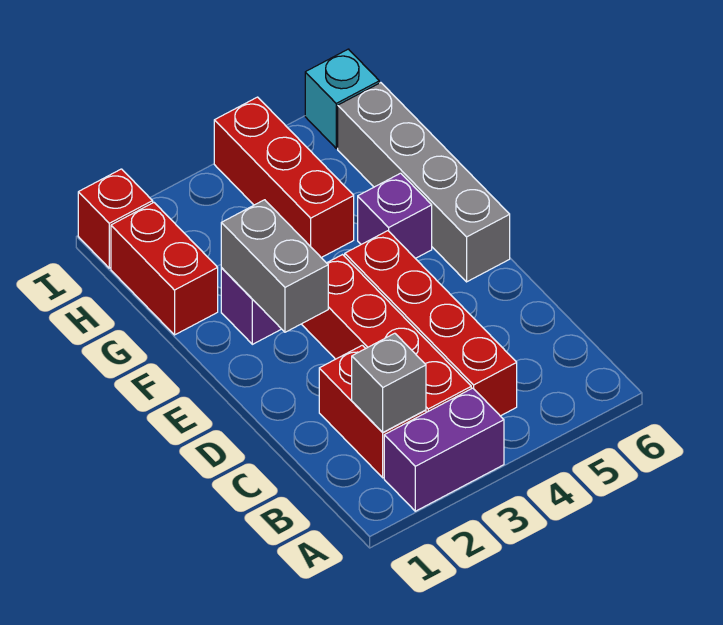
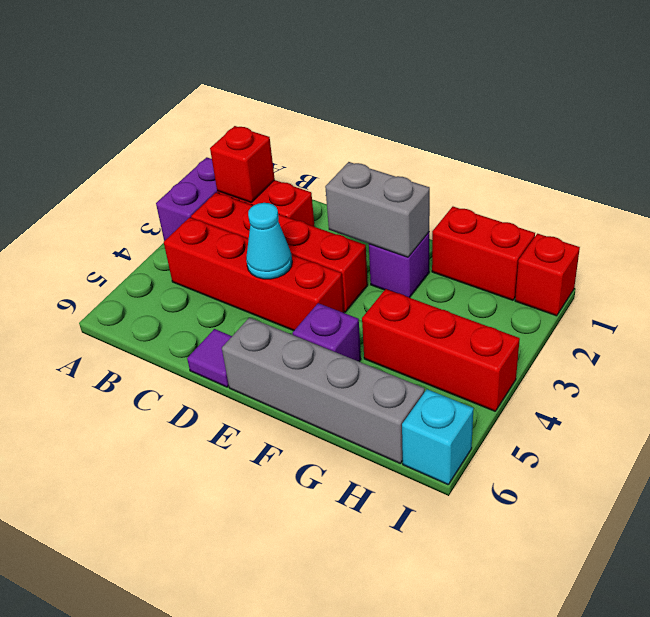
grey brick B2 level 2 -> red brick B2 level 2
none -> cyan cone D4 level 2
none -> purple tile D6 level 1

